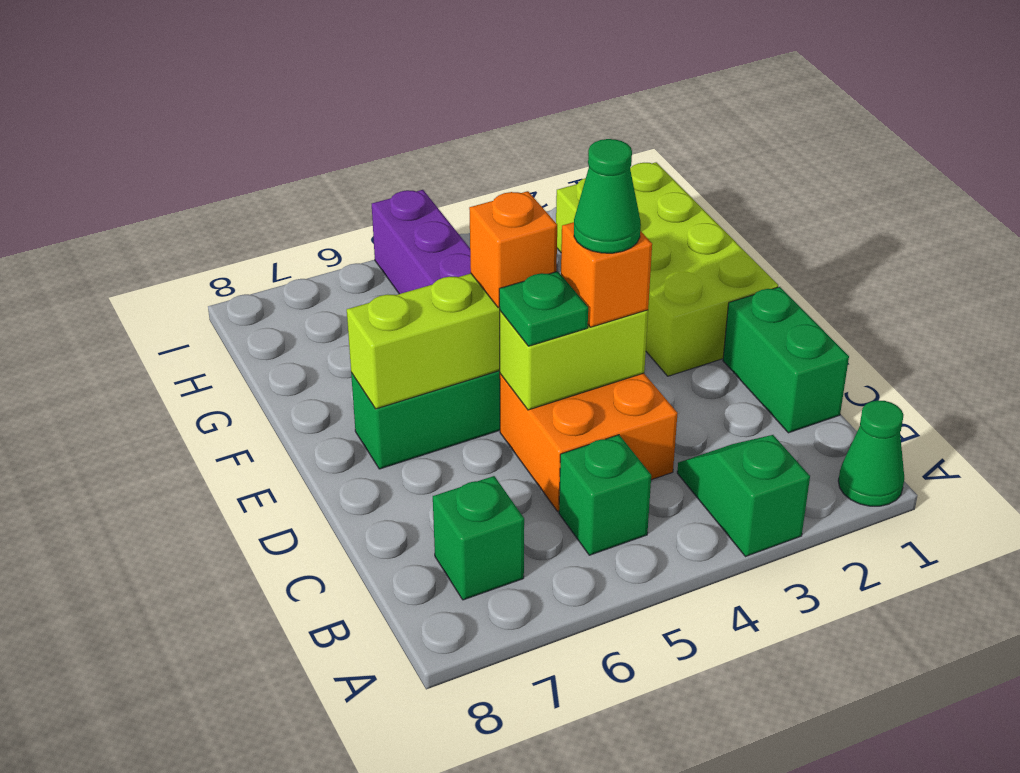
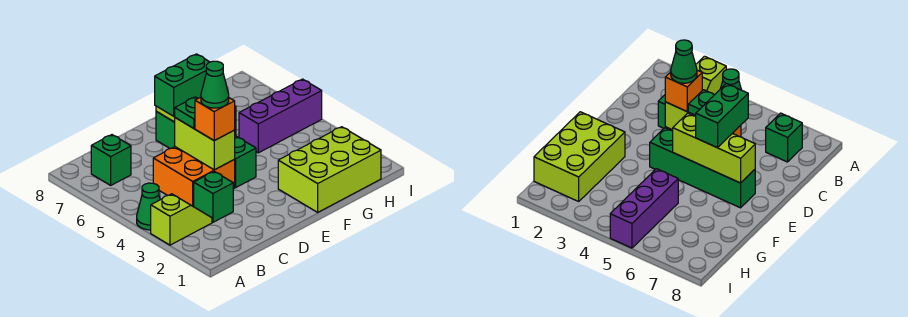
green cone A1 level 1 -> green cone A4 level 1
green slope A3:B3 level 1 top A -> lime slope A3:B3 level 1 top A
green brick B5 level 1 -> green brick C3 level 1
green brick C1:D1 level 1 -> green brick D6:E6 level 3
lime brick E1:H2 level 1 -> lime brick F1:H2 level 1
orange brick E5 level 3 -> none

